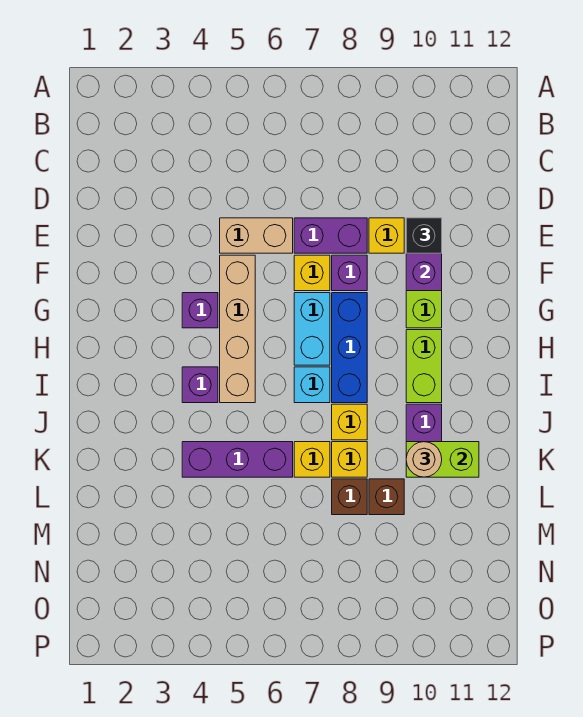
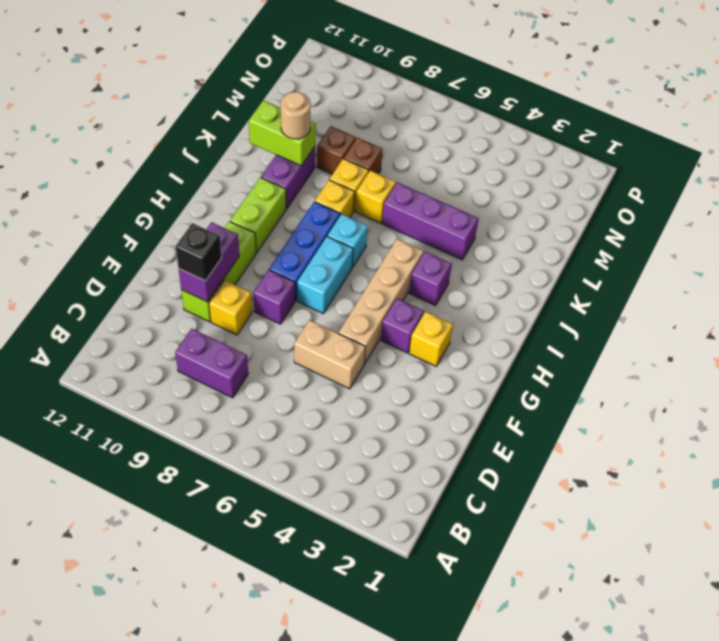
purple brick E7:E8 level 1 -> purple brick C8:C9 level 1
yellow brick F7 level 1 -> yellow brick G3 level 1

